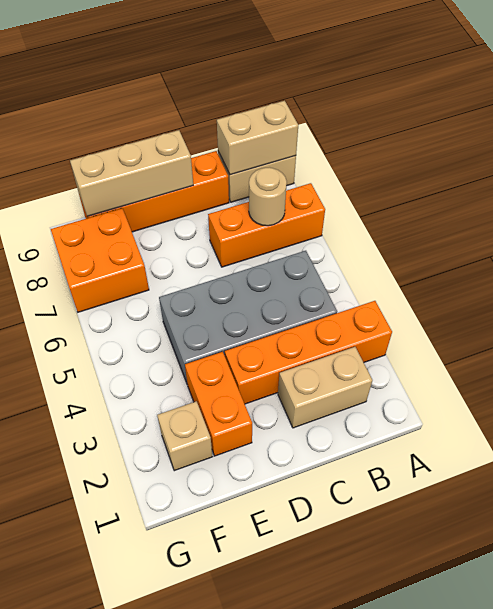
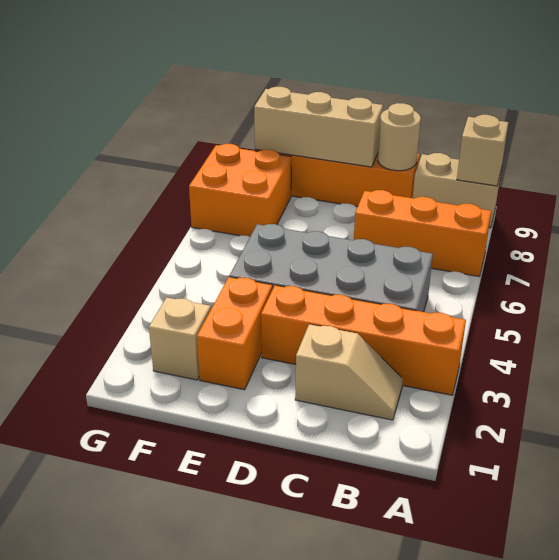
tan brick A9:B9 level 2 -> tan brick A9 level 2
tan brick B2:C2 level 1 -> tan slope B2:C2 level 1 top C
tan round brick B7 level 2 -> tan round brick C9 level 2

